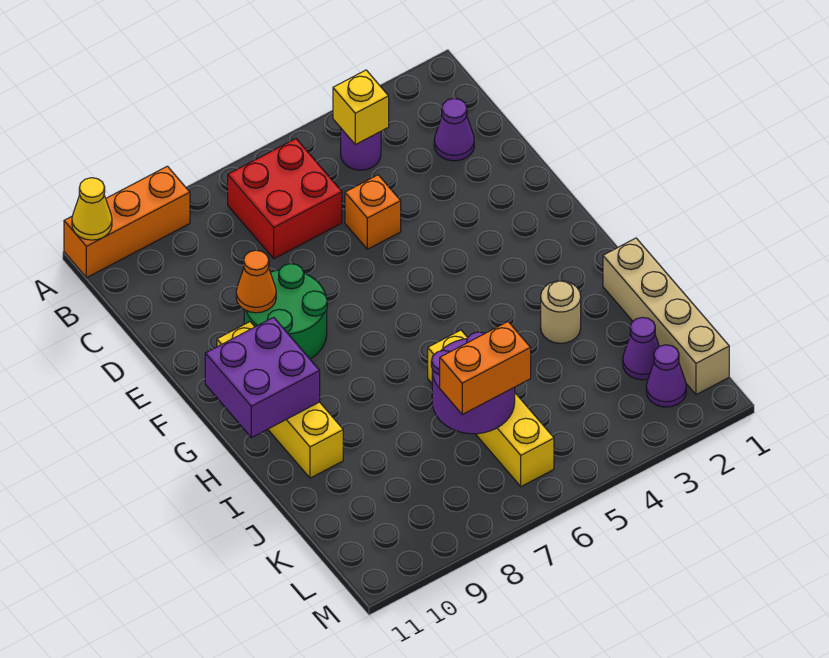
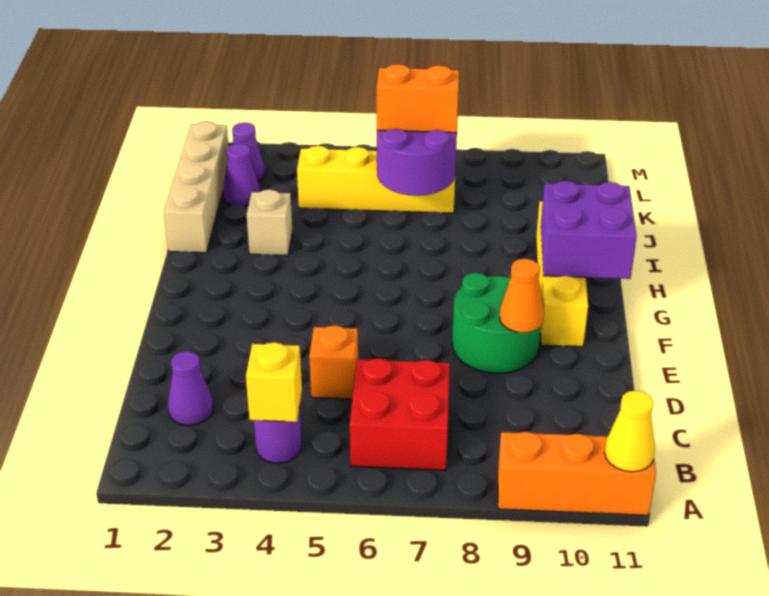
tan round brick I3 level 1 -> tan brick I3 level 1
yellow brick I6:L6 level 1 -> yellow brick K4:K7 level 1

